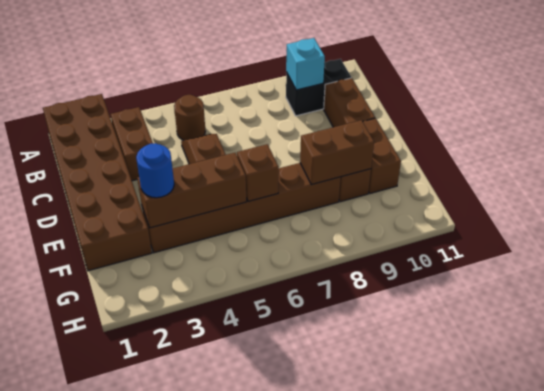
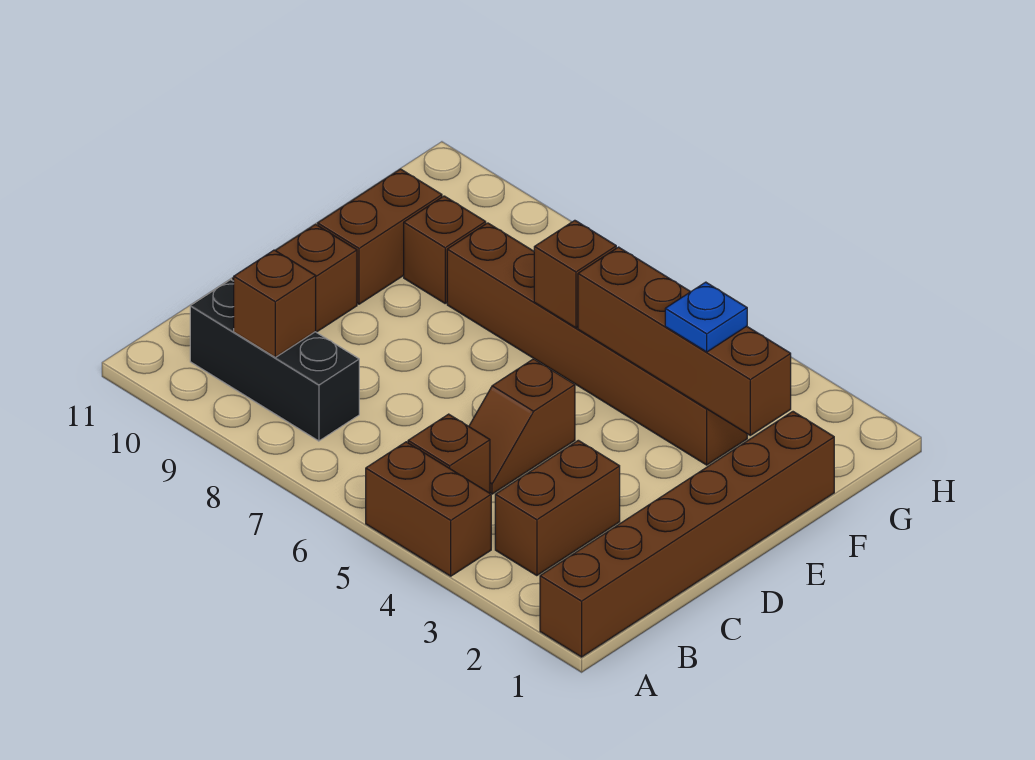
brown brick A1:F2 level 1 -> brown brick A1:F1 level 1
brown round brick B5 level 1 -> brown brick B5 level 1
black brick B9:B10 level 1 -> black brick B8:B10 level 1
cyan brick B9 level 2 -> brown brick B9 level 2
brown brick F3:F5 level 2 -> brown brick F2:F5 level 2
blue round brick F3 level 3 -> blue plate F3 level 3
brown brick F8:F9 level 2 -> brown brick A4:A5 level 1

